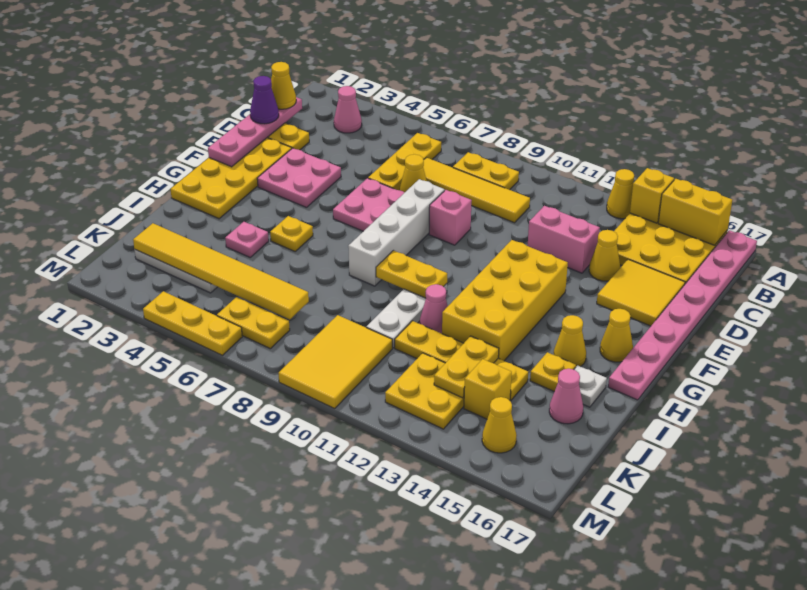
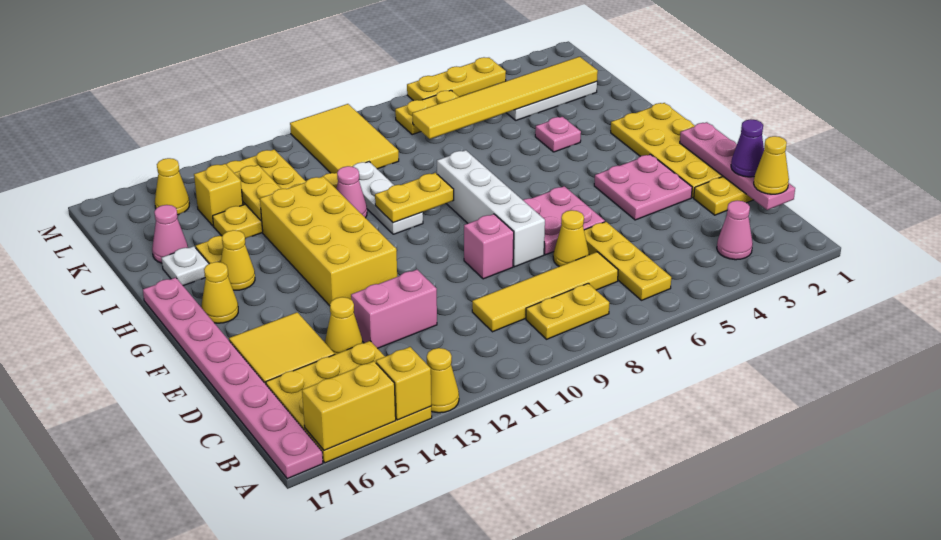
yellow plate H5 level 1 -> none

